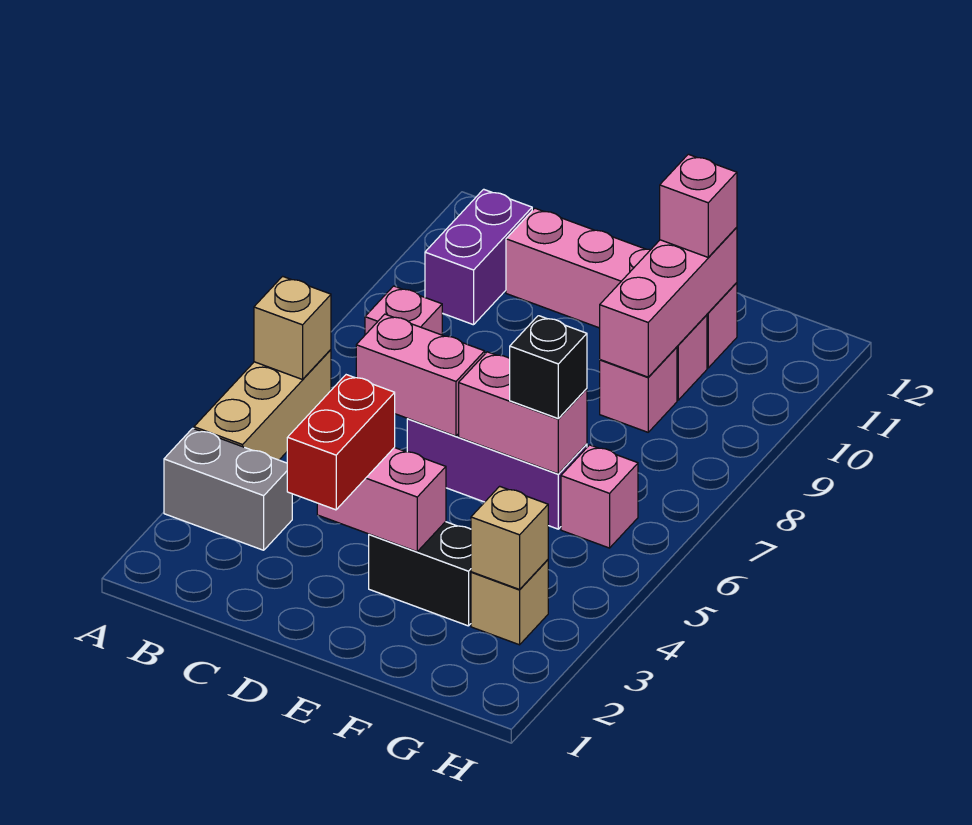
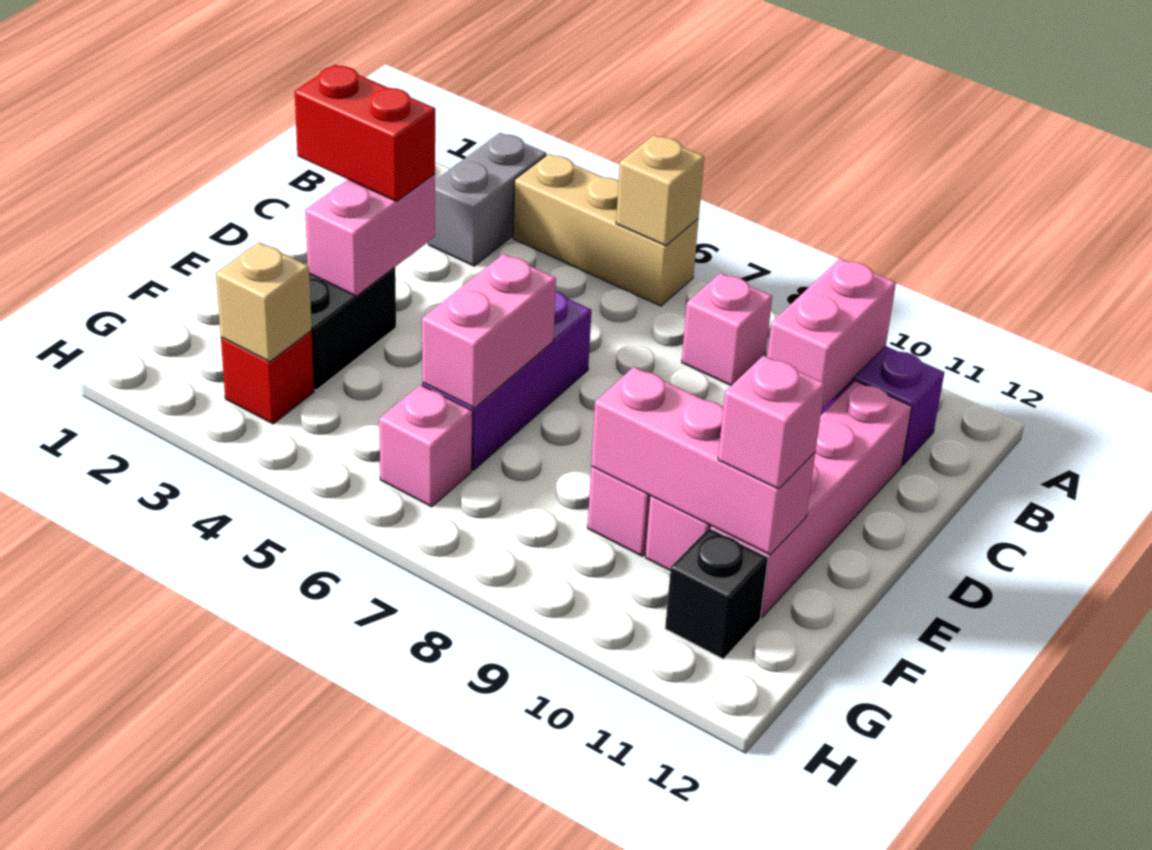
pink brick C6:D6 level 2 -> pink brick B10:C10 level 2
black brick F6 level 3 -> black brick G11 level 1
tan brick G3 level 1 -> red brick G3 level 1

